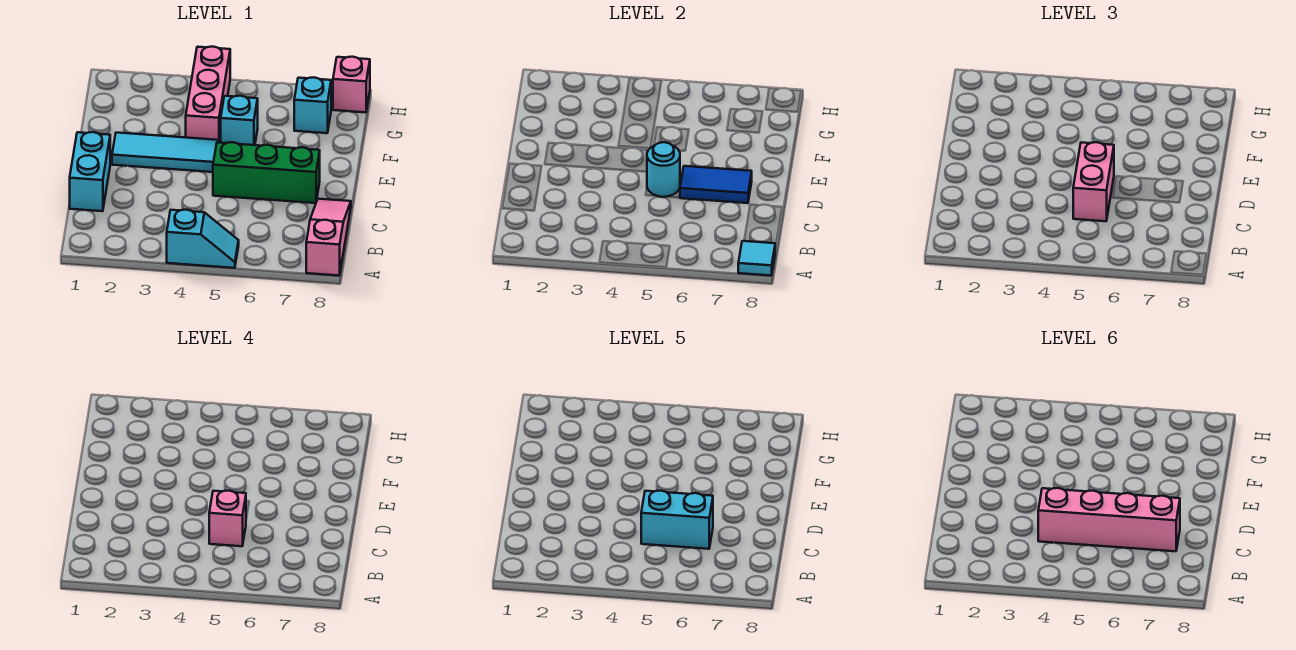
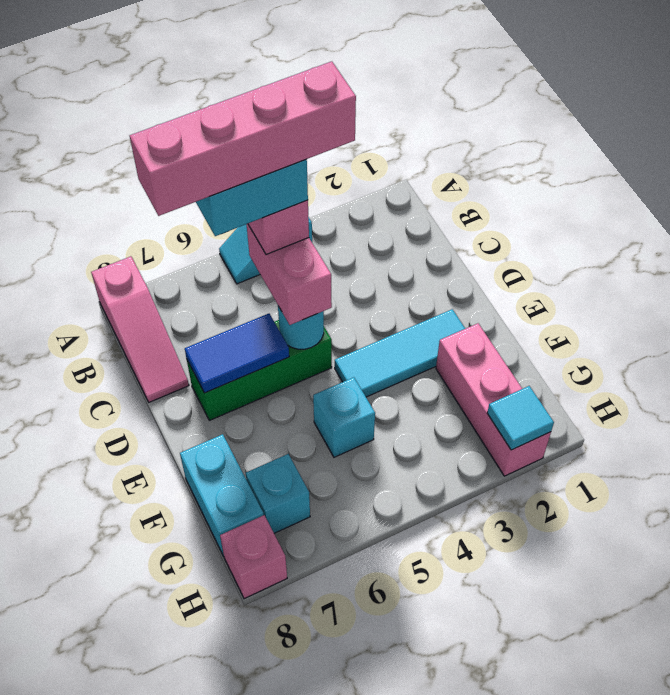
cyan tile A8 level 2 -> cyan tile H2 level 2
cyan brick C1:D1 level 1 -> cyan brick F8:G8 level 1
pink brick F4:H4 level 1 -> pink brick F2:H2 level 1

